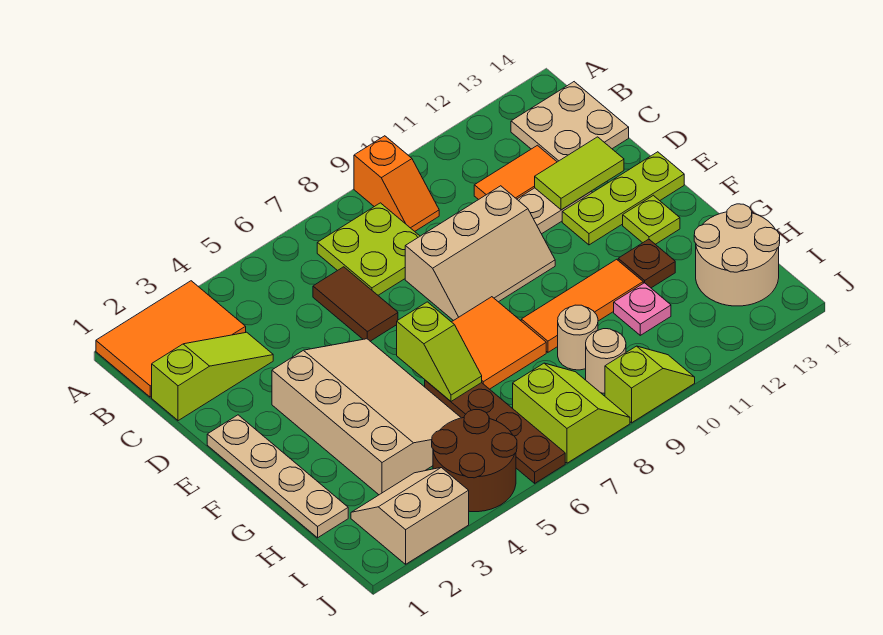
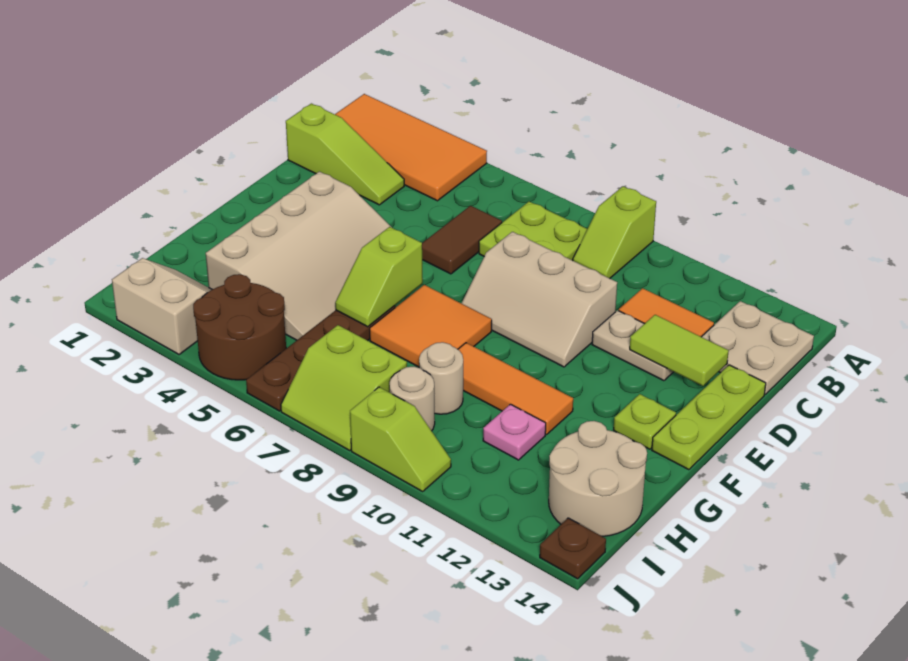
orange tile A1:B3 level 1 -> orange tile A1:B4 level 1
orange slope A9:B9 level 1 top A -> lime slope A9:B9 level 1 top A
tan plate E1:H1 level 1 -> none
lime plate E12:E14 level 1 -> lime plate D14:F14 level 1
brown plate G12 level 1 -> brown plate J14 level 1
lime slope I7:J8 level 1 top 7 -> lime slope I7:J8 level 1 top I

